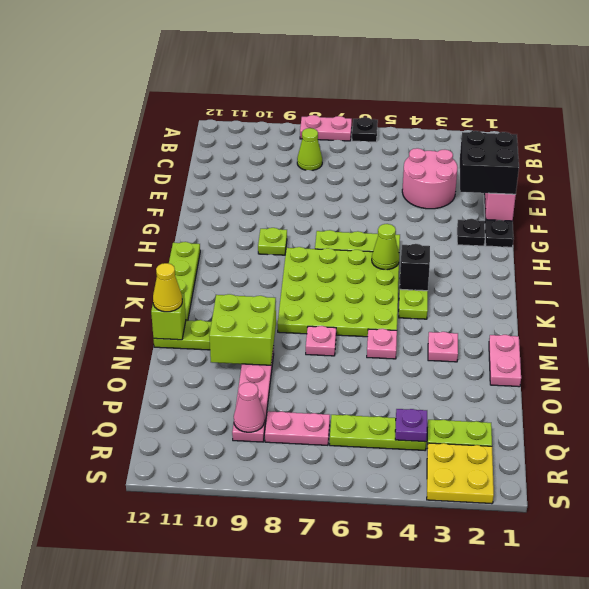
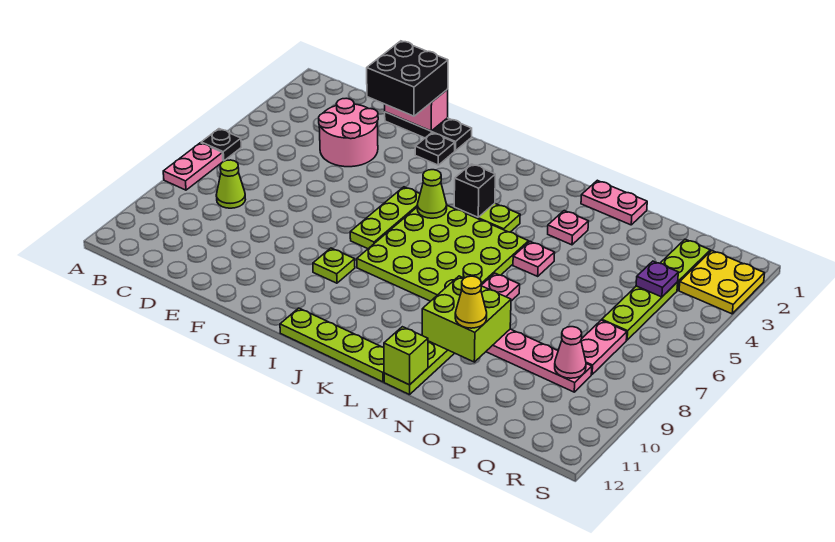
yellow cone M12 level 3 -> yellow cone N10 level 3

